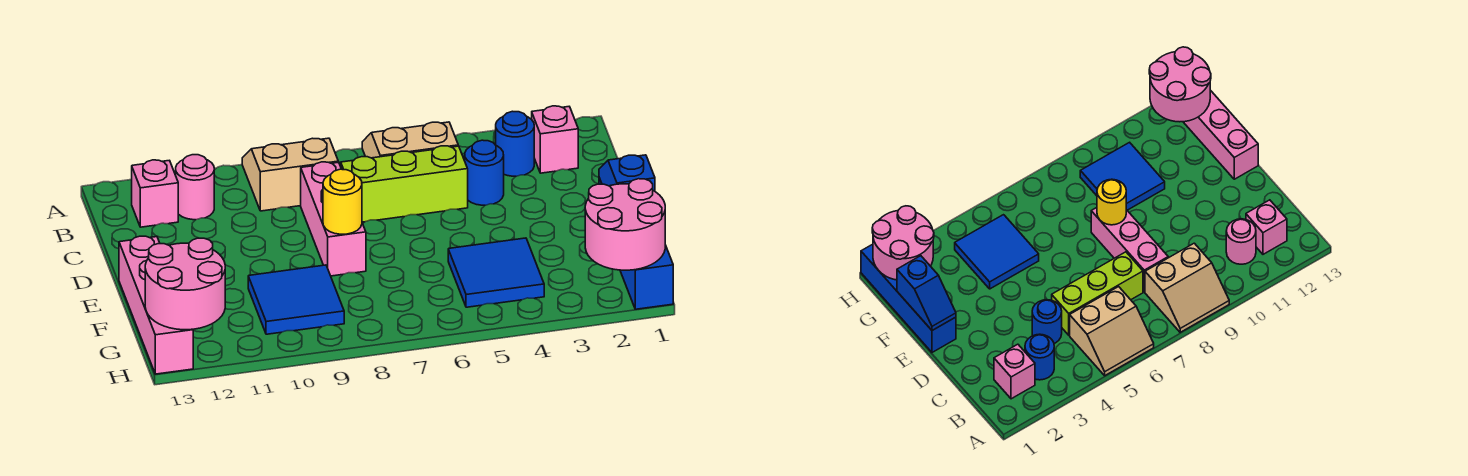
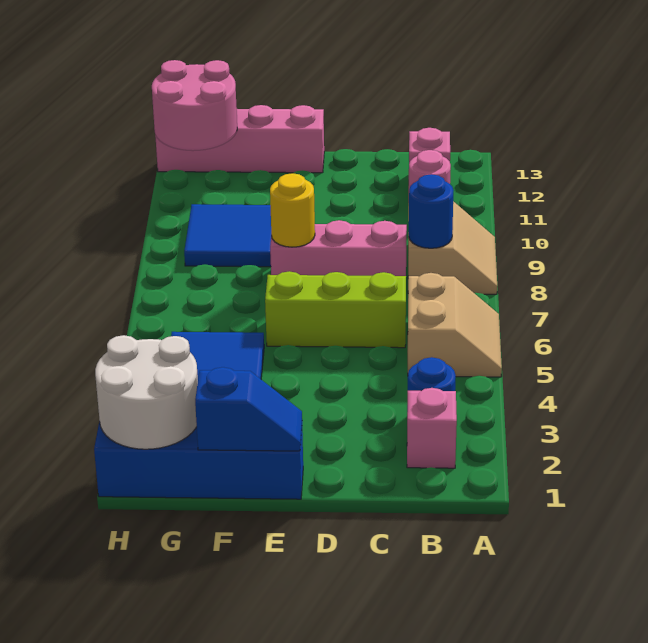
blue round brick C4 level 1 -> blue round brick B8 level 2
lime brick C5:C7 level 1 -> lime brick C6:E6 level 1
pink round brick G1:H2 level 2 -> white round brick G1:H2 level 2

